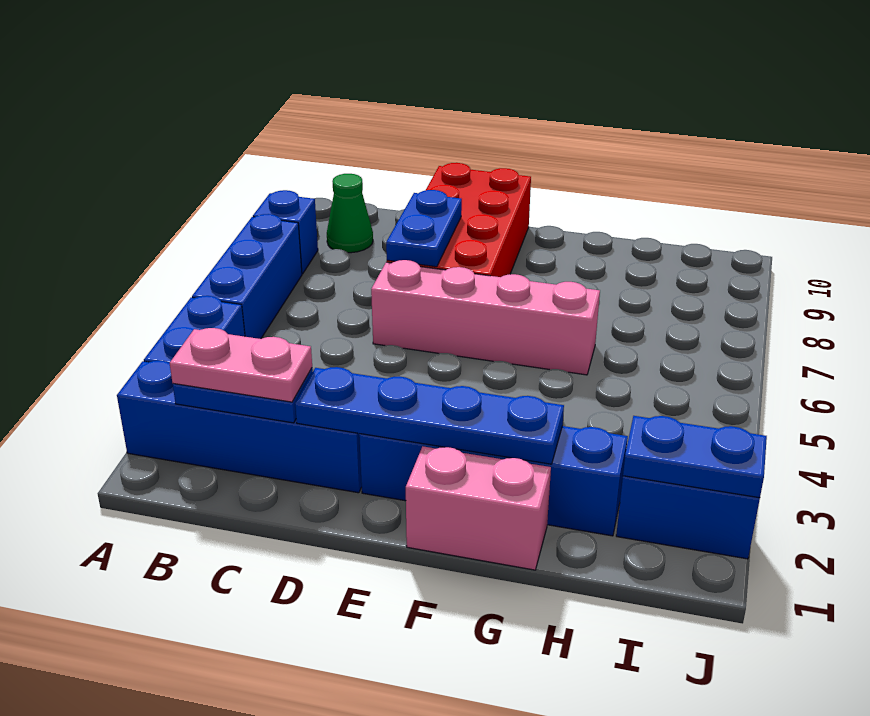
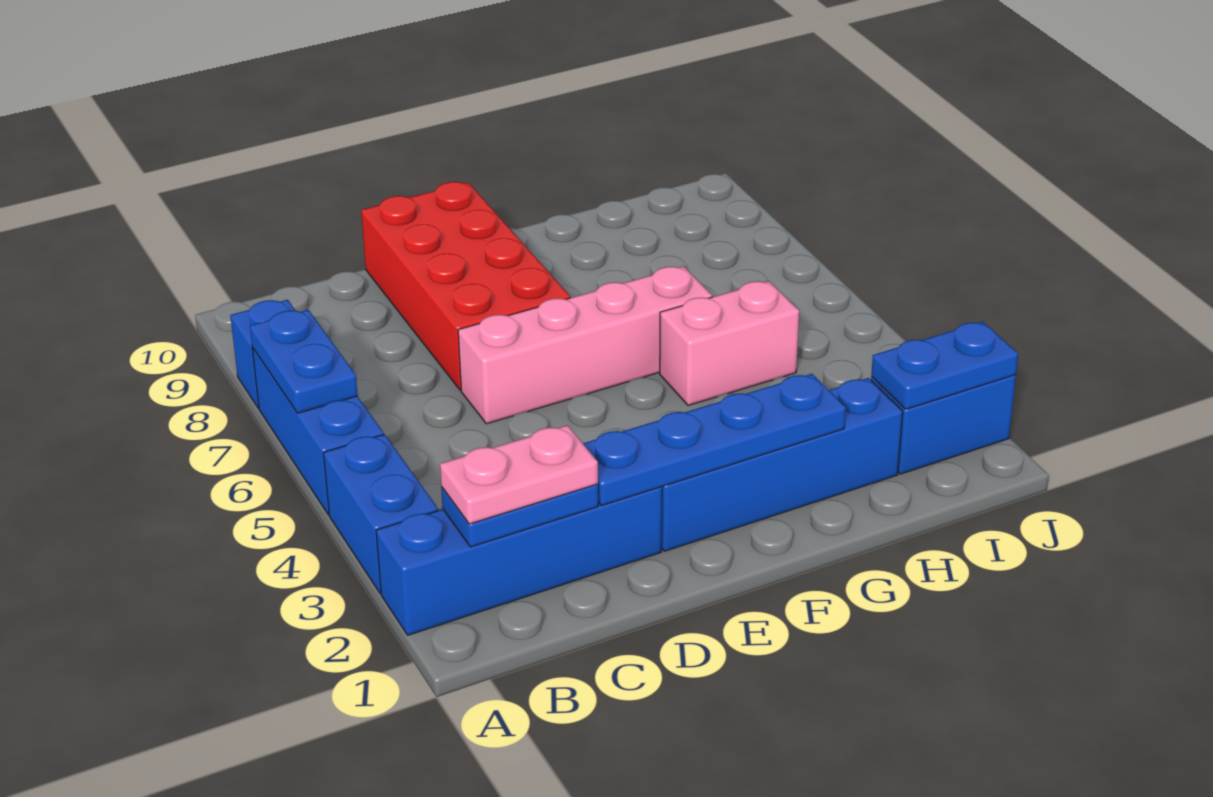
green cone B9 level 1 -> none
blue plate D7:D8 level 2 -> blue plate A6:A7 level 2
pink brick F1:G1 level 1 -> pink brick G5:H5 level 1

